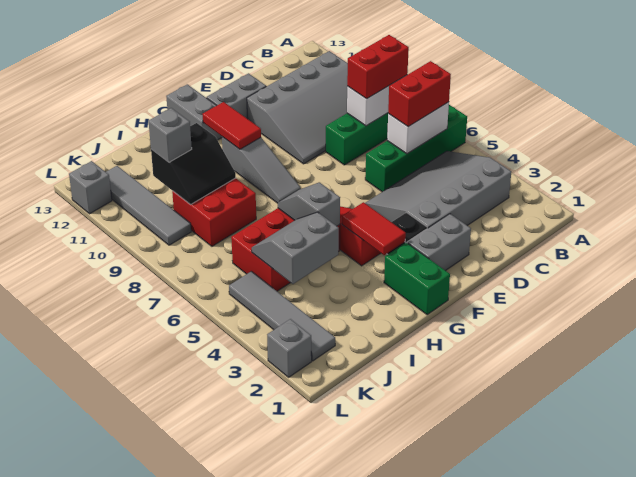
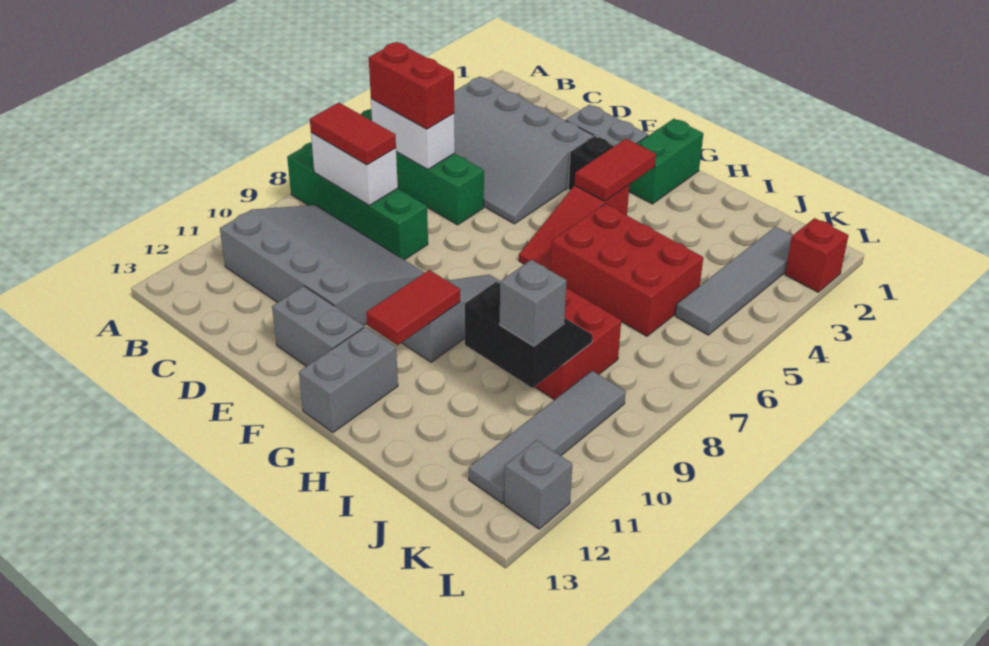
red brick B8:C8 level 3 -> red tile B8:C8 level 3
grey slope H5:H6 level 2 top 5 -> none
grey slope I4:J5 level 2 top 4 -> none
grey brick L2 level 1 -> red brick L2 level 1

